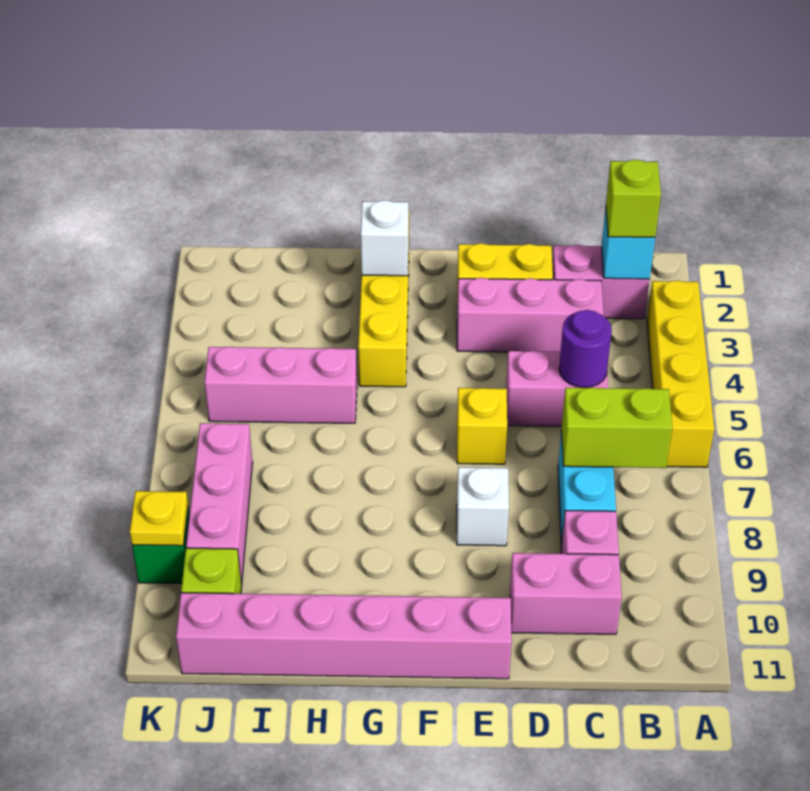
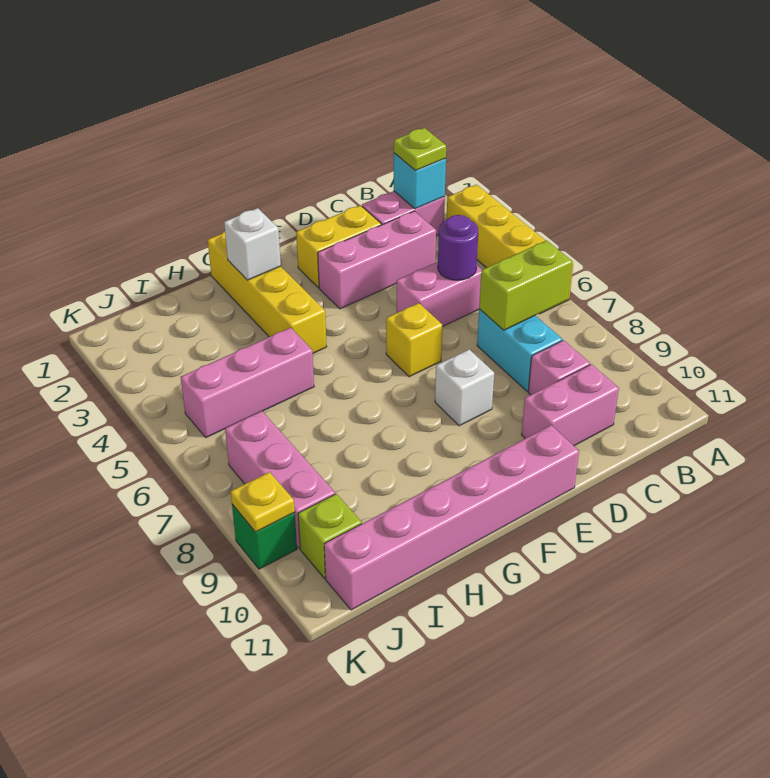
lime brick B2 level 3 -> lime plate B2 level 3

